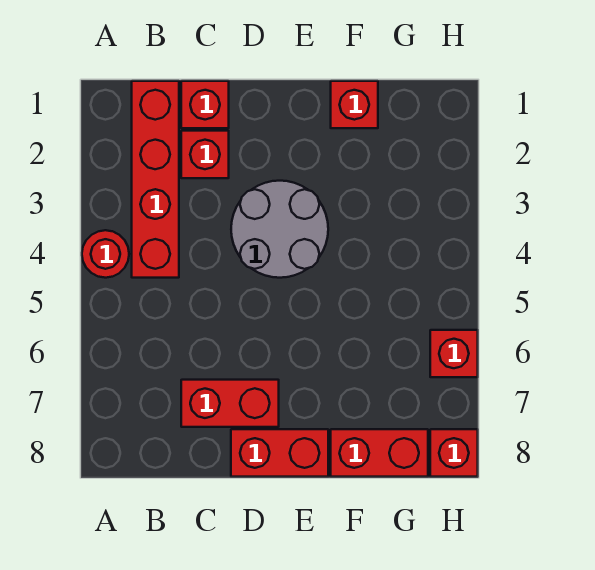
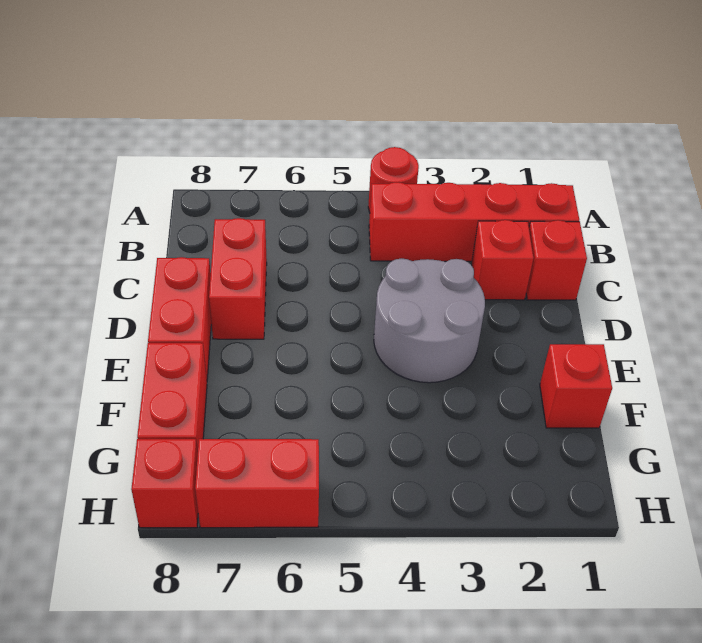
red brick H6 level 1 -> red brick H6:H7 level 1

